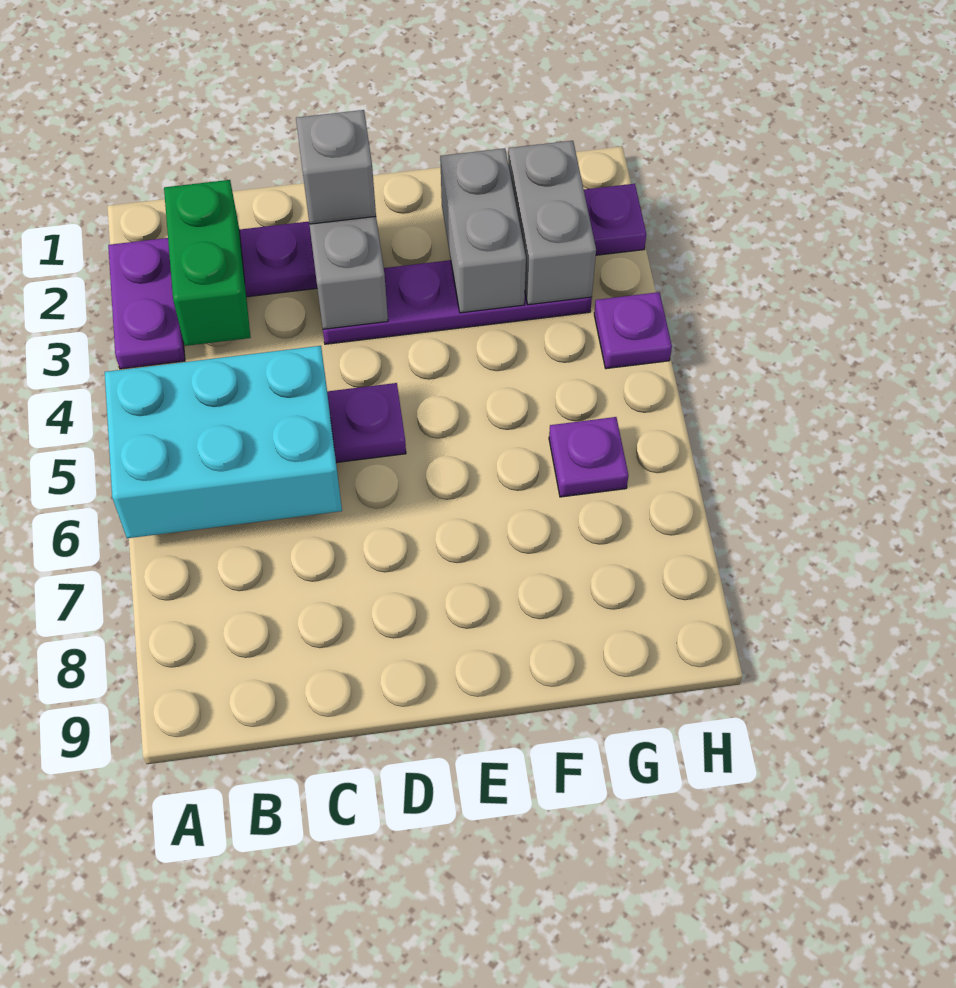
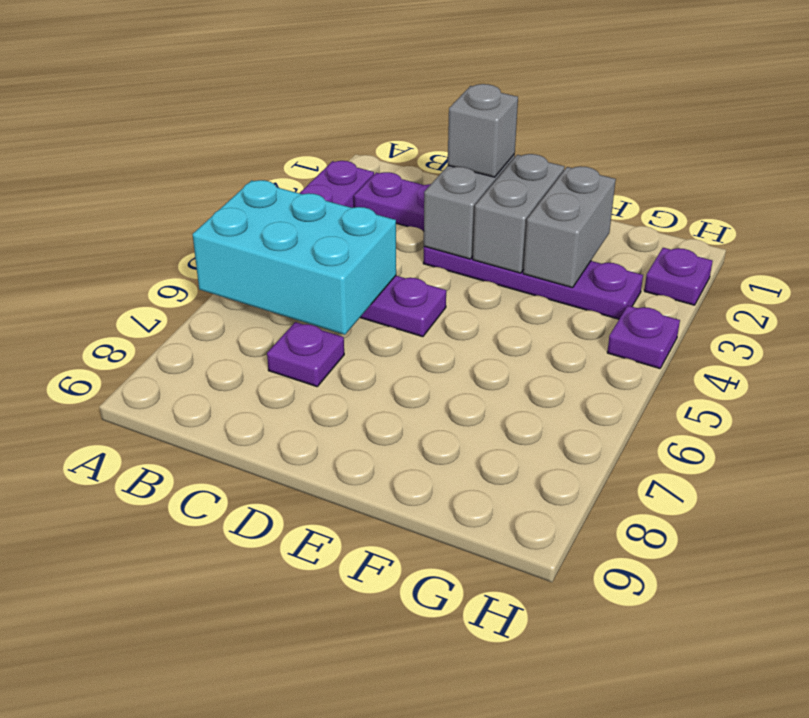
green brick B2:B3 level 2 -> none
grey brick G2:G3 level 2 -> grey brick E2:E3 level 2
purple plate G6 level 1 -> purple plate C7 level 1

